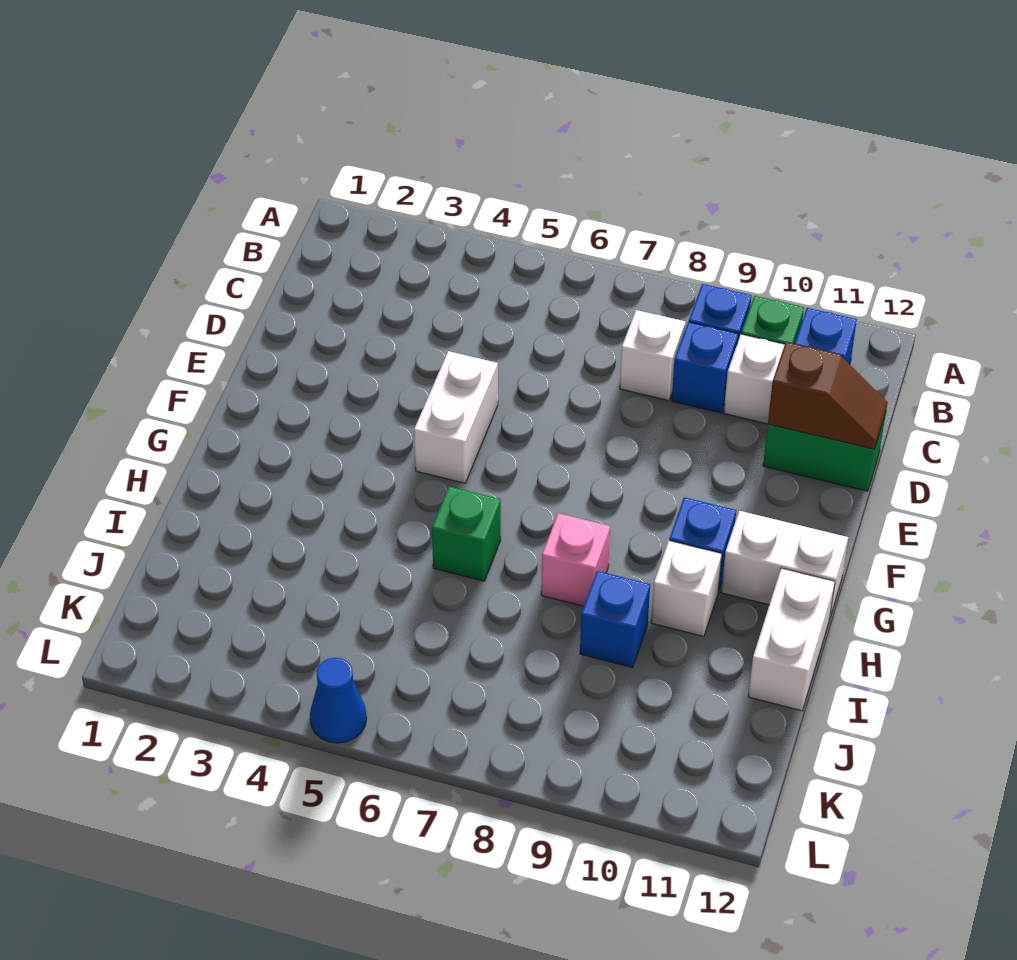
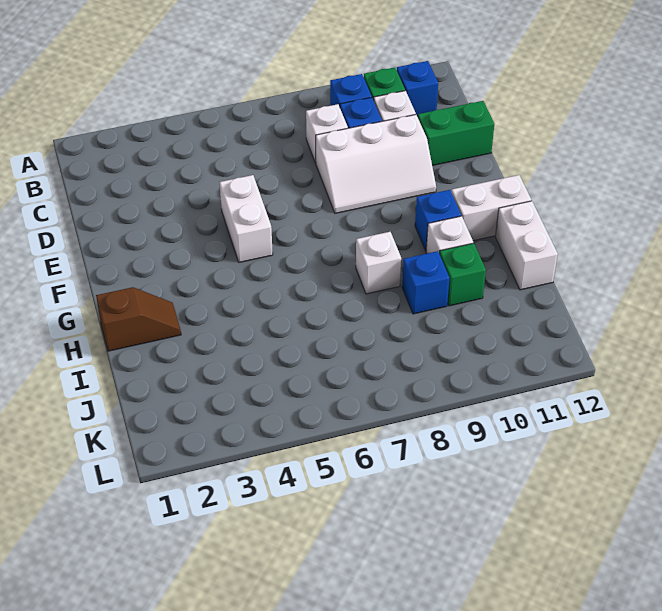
none -> white slope D8:E10 level 1 top D
brown slope D11:D12 level 2 top 11 -> brown slope H1:H2 level 1 top 1
green brick H6 level 1 -> green brick I10 level 1
pink brick H8 level 1 -> white brick H8 level 1
blue cone L5 level 1 -> none

